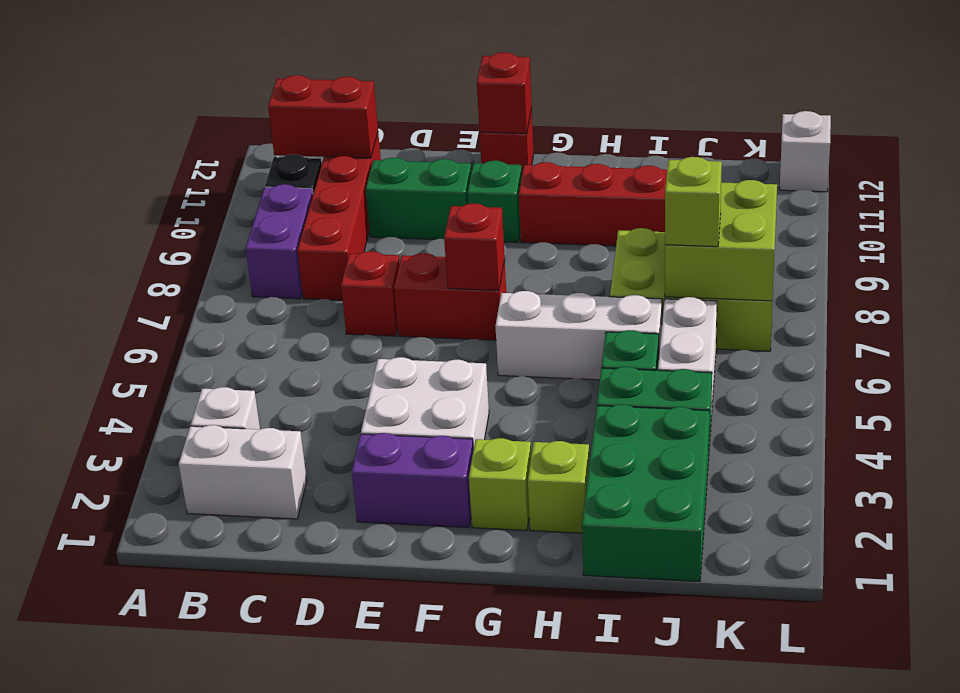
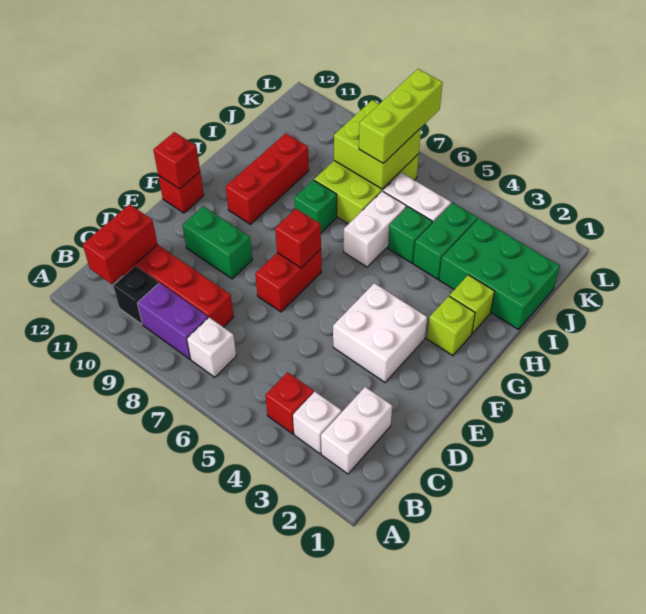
red brick D7 level 1 -> red brick B4 level 1
green brick D10:E10 level 1 -> green brick E9:E10 level 1
purple brick E2:F2 level 1 -> none
green brick F10 level 1 -> green brick H8 level 1
white brick G6:I6 level 1 -> white brick H6:I6 level 1
lime brick J7 level 3 -> lime brick J7:L7 level 3
white brick L12 level 1 -> white brick B7 level 1

